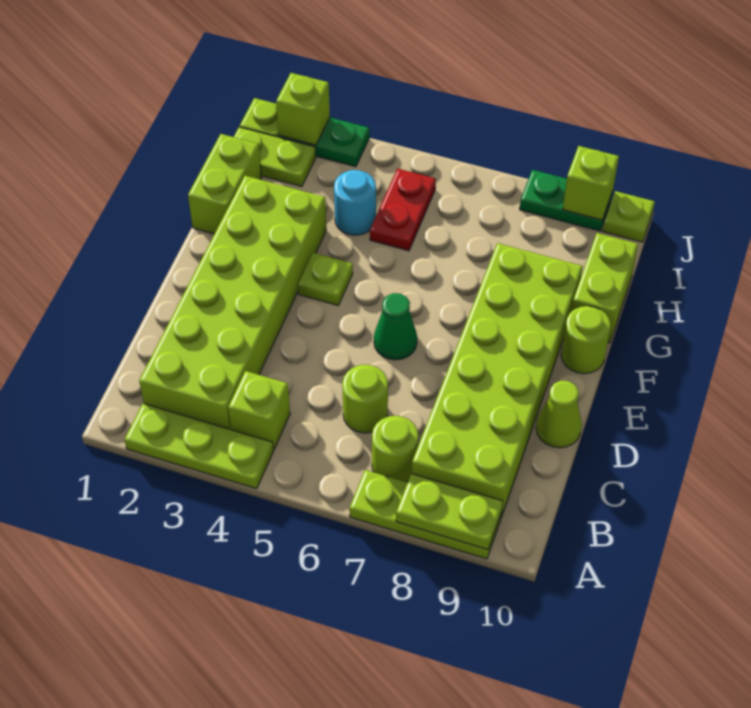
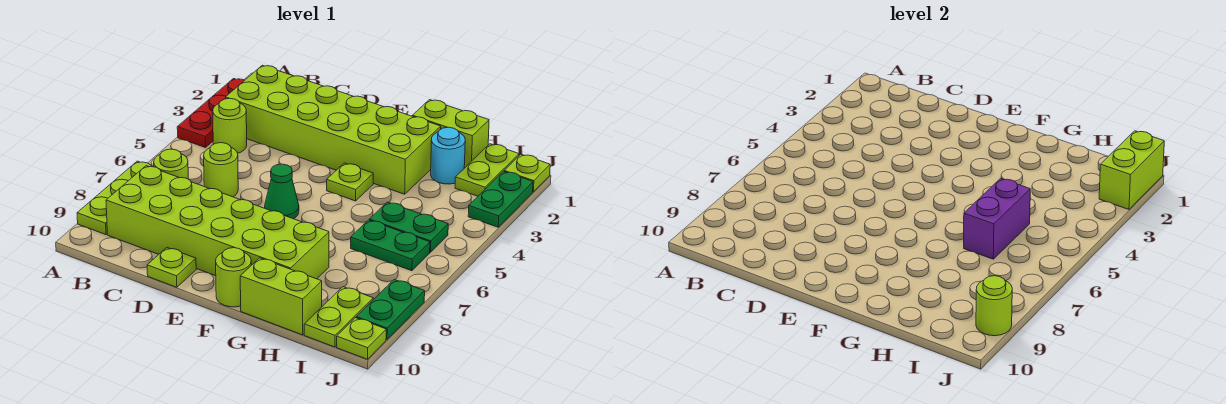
lime plate A2:A4 level 1 -> red plate A2:A4 level 1
lime plate A8:A9 level 2 -> lime plate I9:I10 level 1
lime brick B4 level 1 -> lime round brick B4 level 1
lime cone D10 level 1 -> lime plate D10 level 1
cyan round brick H4 level 1 -> cyan round brick H2 level 1
red plate H5:I5 level 1 -> green plate H5:I5 level 1
none -> purple brick H5:H6 level 2
none -> green plate H6:I6 level 1
lime brick J2 level 2 -> lime brick J1:J2 level 2
lime brick J9 level 2 -> lime round brick J9 level 2

